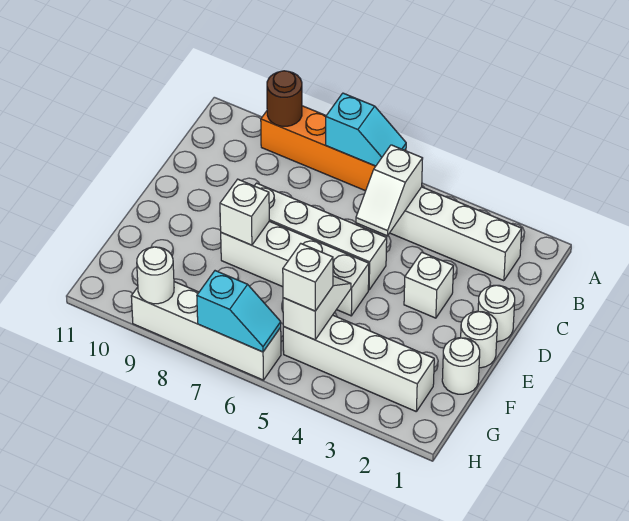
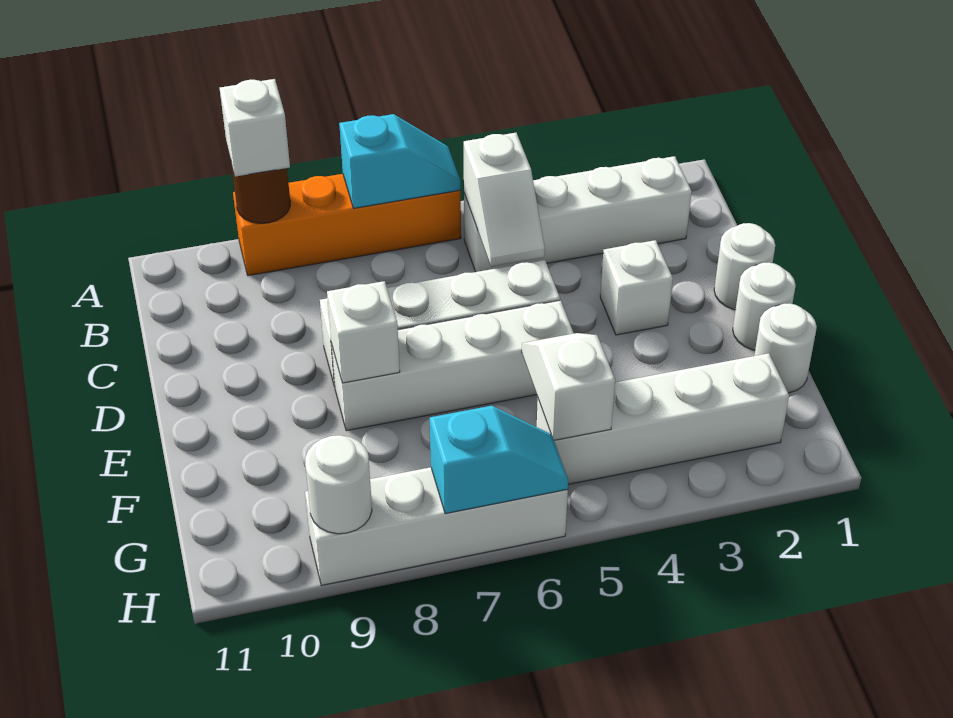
white brick G5 level 3 -> white brick A9 level 3

